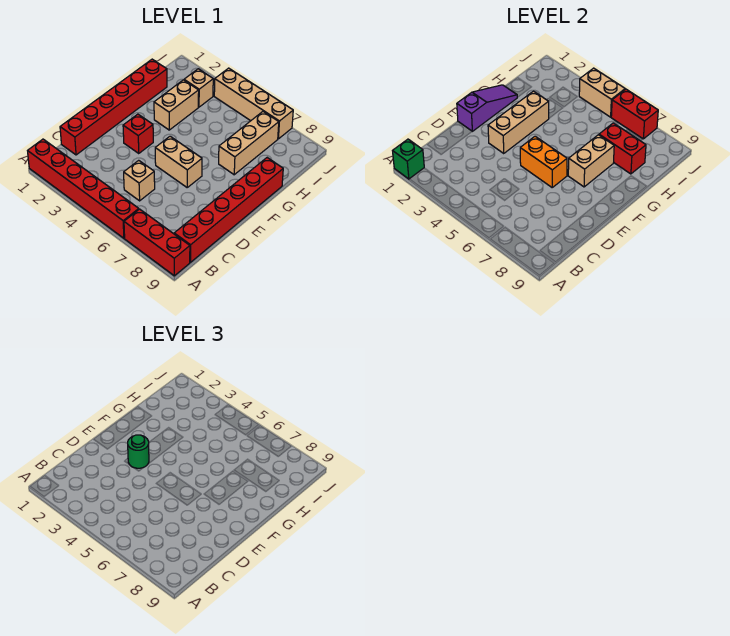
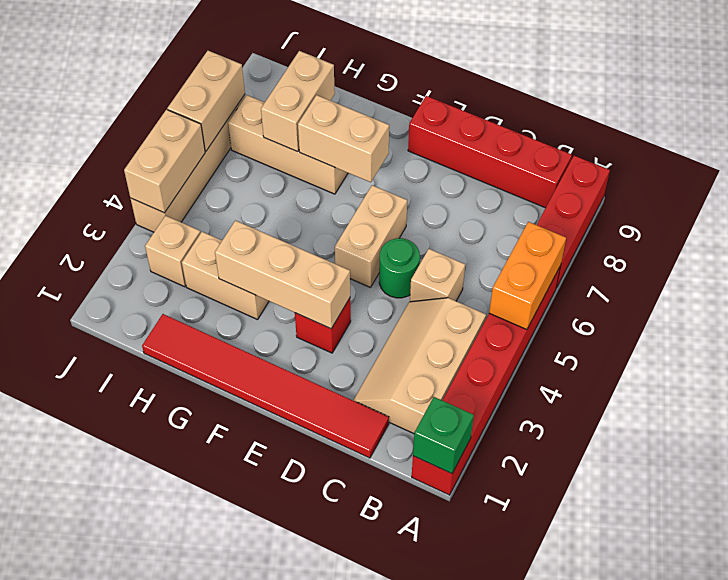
none -> tan slope B2:C4 level 1 top B
red brick B9:G9 level 1 -> red brick B9:E9 level 1
red brick C1:H1 level 1 -> red tile C1:H1 level 1
purple slope E1:G1 level 2 top E -> none
green round brick E3 level 3 -> green round brick D5 level 1
orange brick E5:E6 level 2 -> orange brick A5:A6 level 2
red brick H7:H8 level 2 -> tan brick H7:H8 level 2
red brick J6:J7 level 2 -> tan brick J6:J7 level 2

